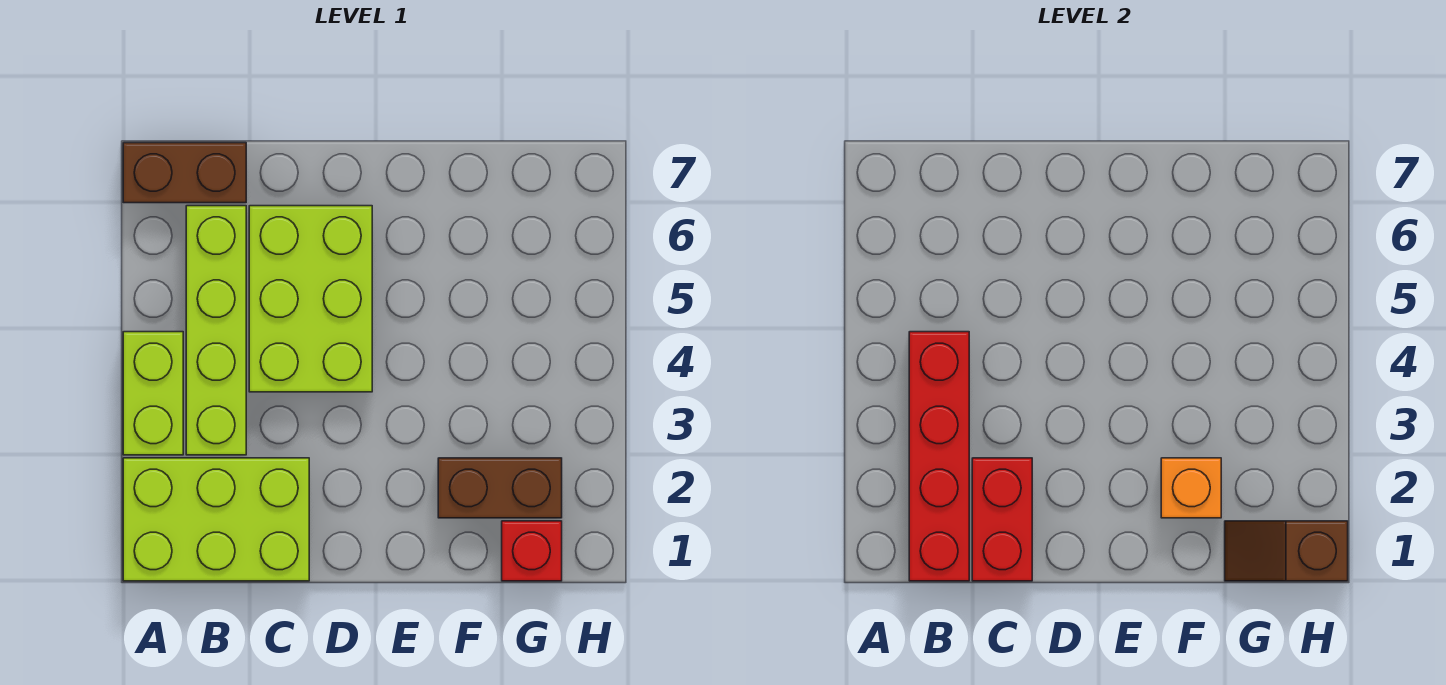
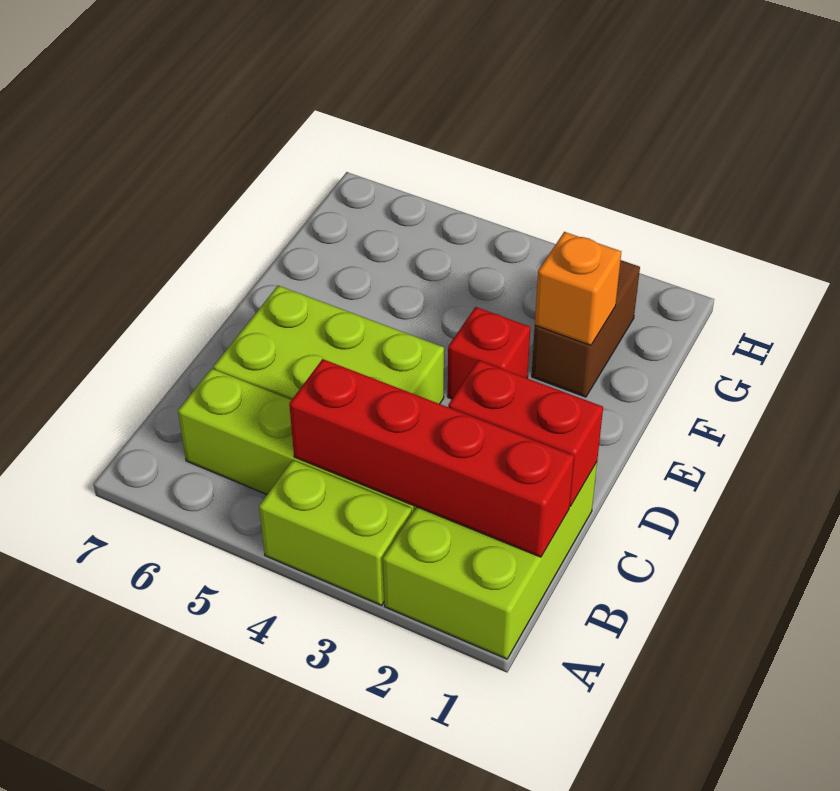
brown brick A7:B7 level 1 -> none
red brick G1 level 1 -> red brick E3 level 1
brown slope G1:H1 level 2 top H -> none

